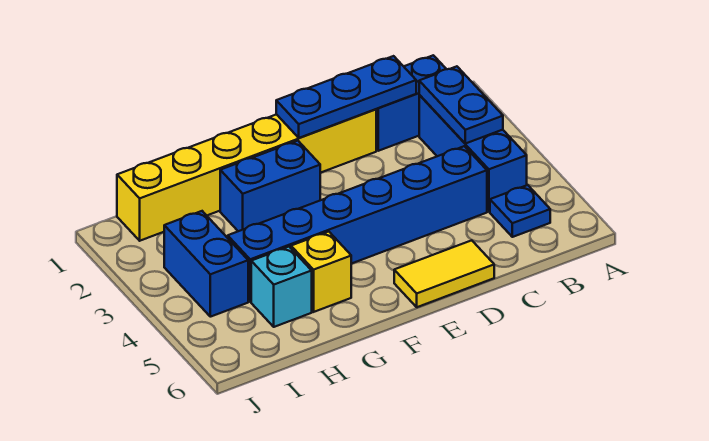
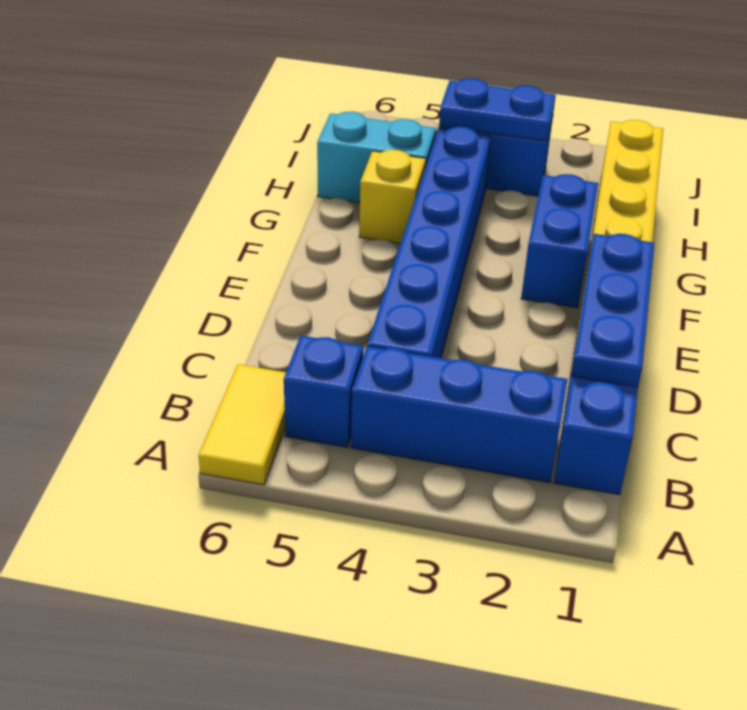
blue plate B2:B3 level 2 -> blue plate I3:I4 level 2
blue plate B5 level 1 -> blue brick B5 level 1
yellow tile D6:E6 level 1 -> yellow tile A6:B6 level 1
cyan brick H5 level 1 -> cyan brick H5:H6 level 1

